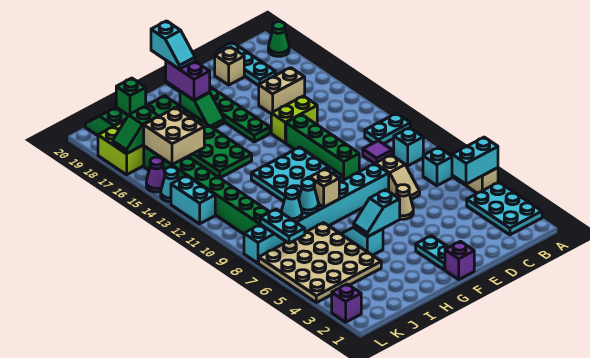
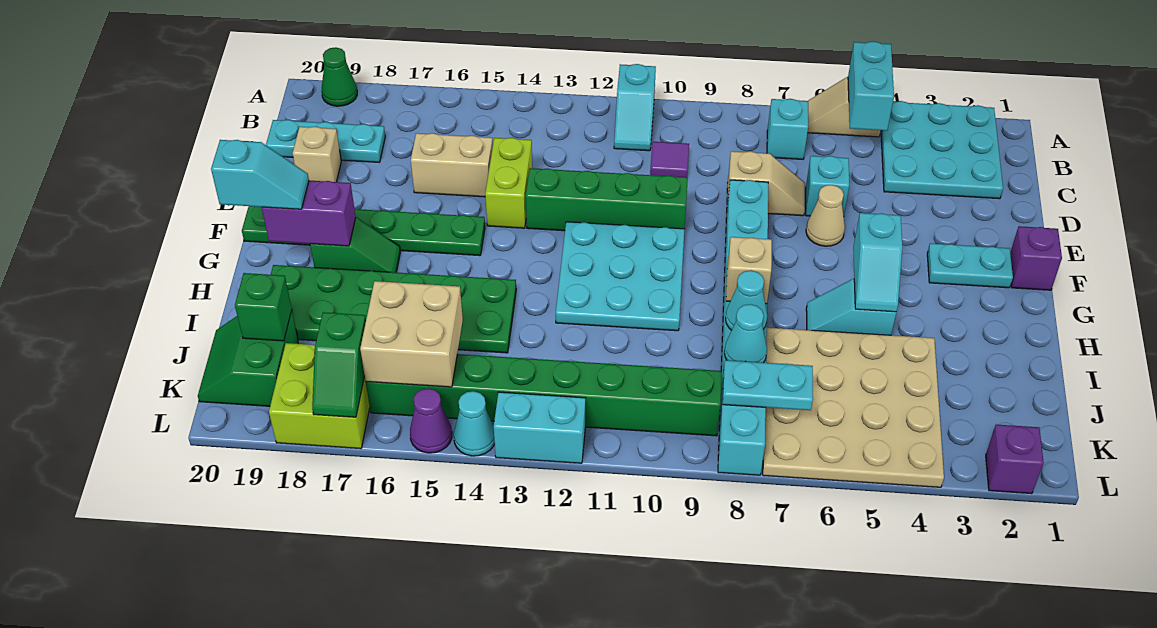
cyan plate A2:B4 level 1 -> cyan plate A2:C4 level 1
cyan plate A11:B11 level 1 -> cyan slope A11:B11 level 1 top A
cyan brick B9 level 1 -> cyan brick D6 level 1
tan brick C16:D16 level 1 -> tan brick D15:D16 level 1

